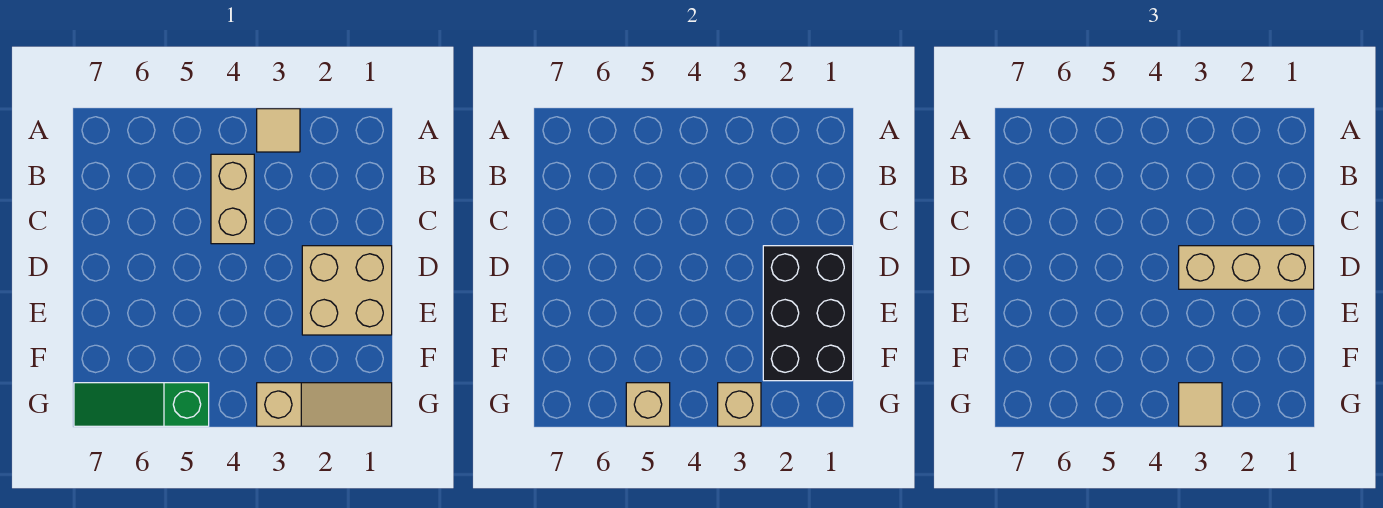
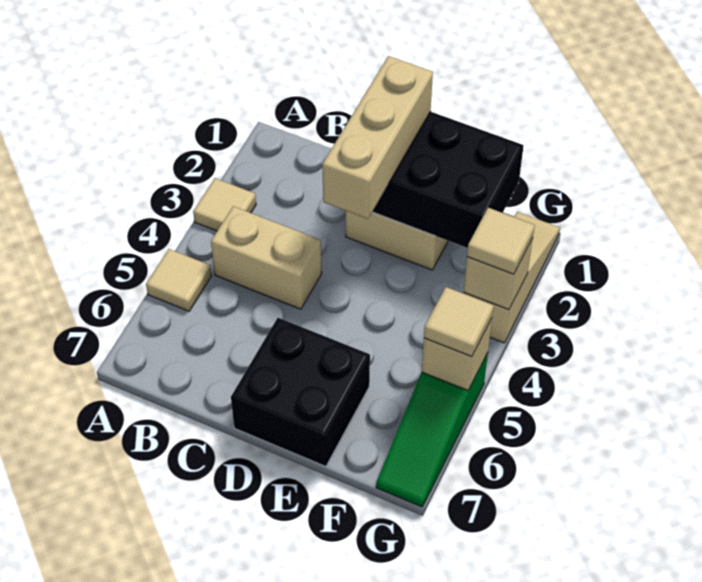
none -> tan tile A5 level 1
none -> black brick D6:E7 level 1
none -> tan tile G5 level 3

